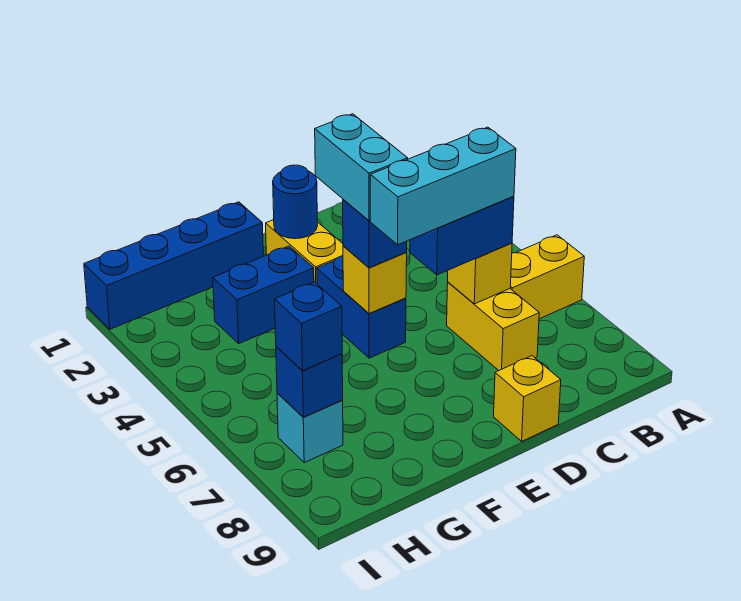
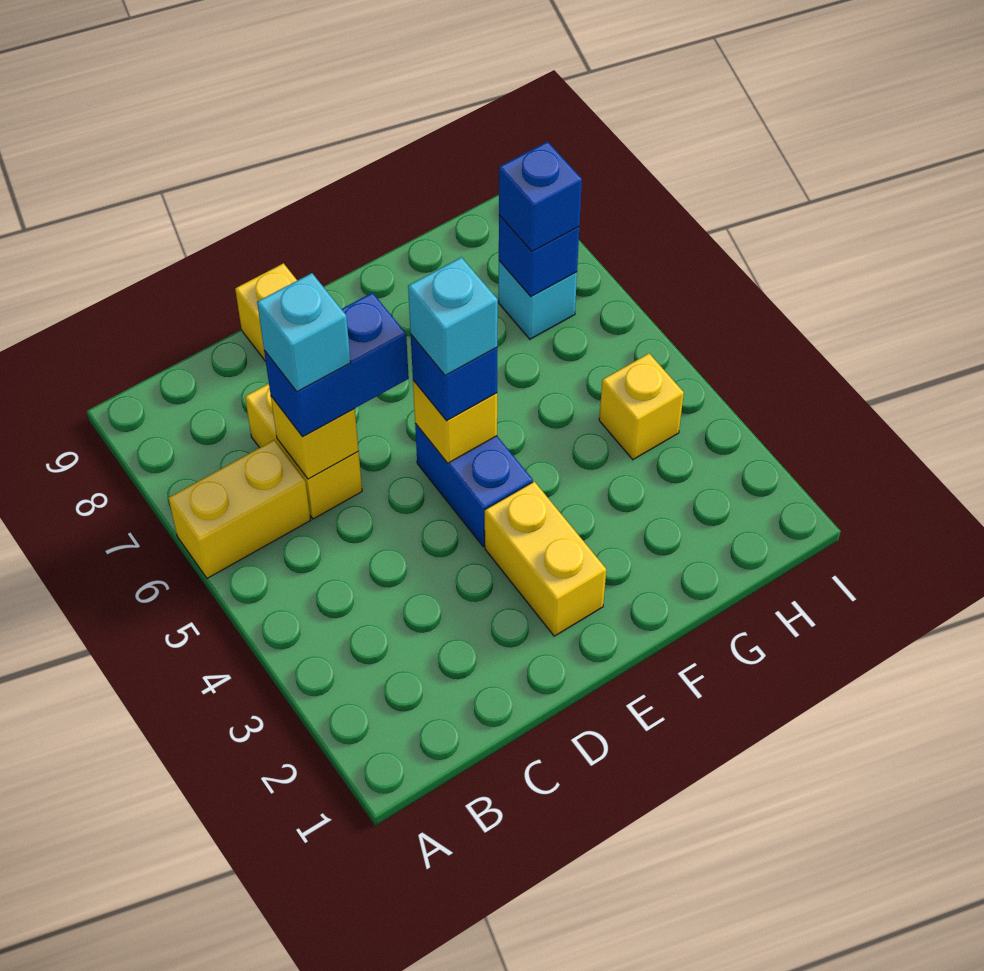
cyan brick C6:E6 level 4 -> cyan brick C6 level 4
blue round brick E2 level 2 -> none
cyan brick E4:E5 level 4 -> cyan brick E5 level 4
blue brick F1:I1 level 1 -> none
blue brick F3:G3 level 1 -> none
none -> yellow brick H4 level 1

